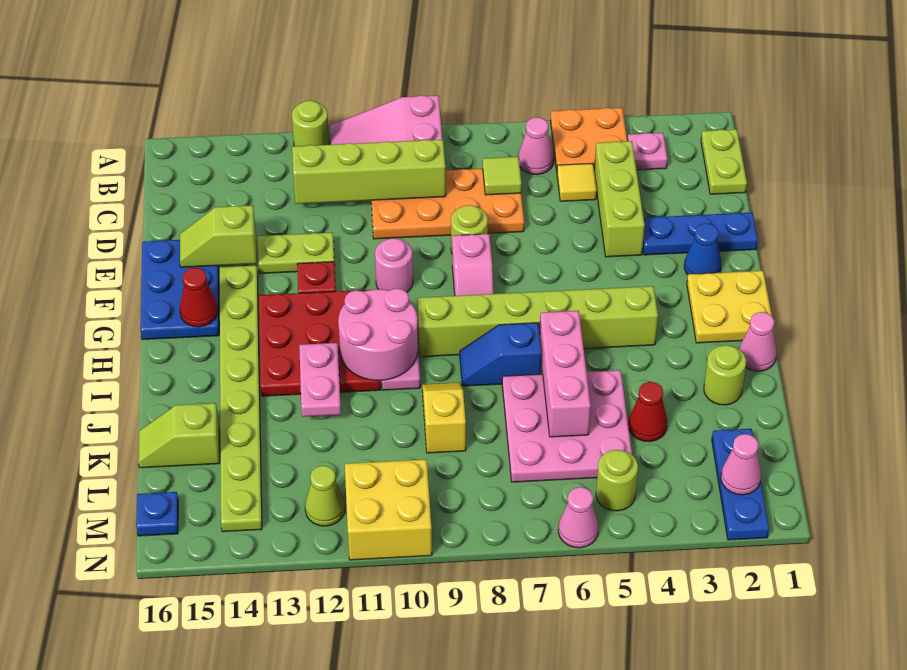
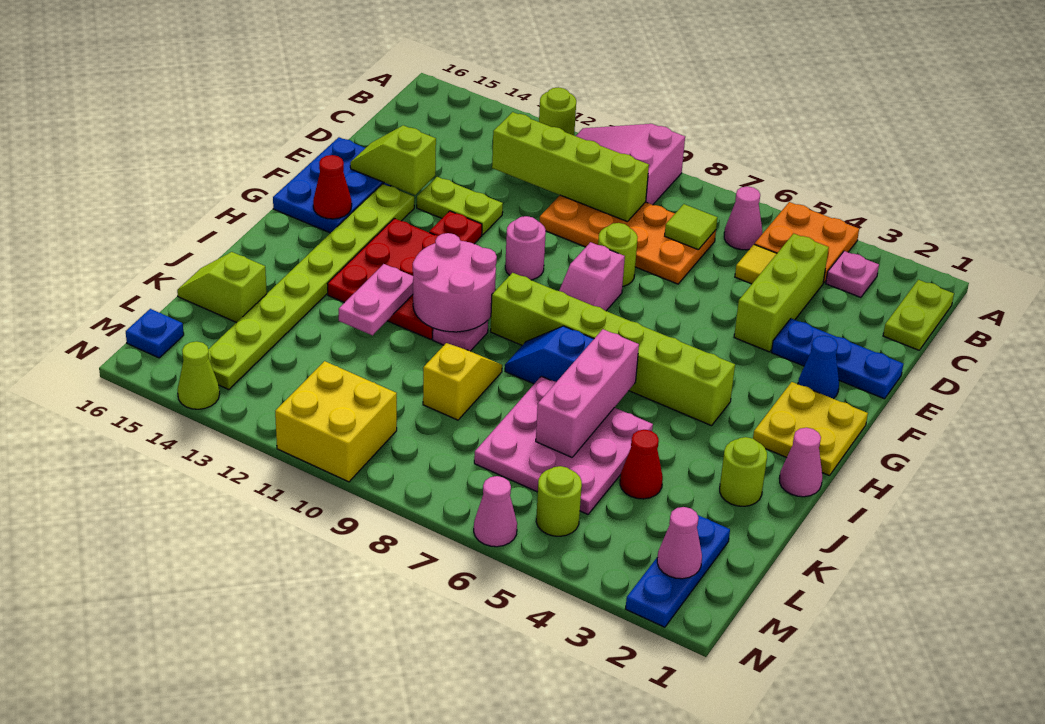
lime cone M12 level 1 -> lime cone N14 level 1

